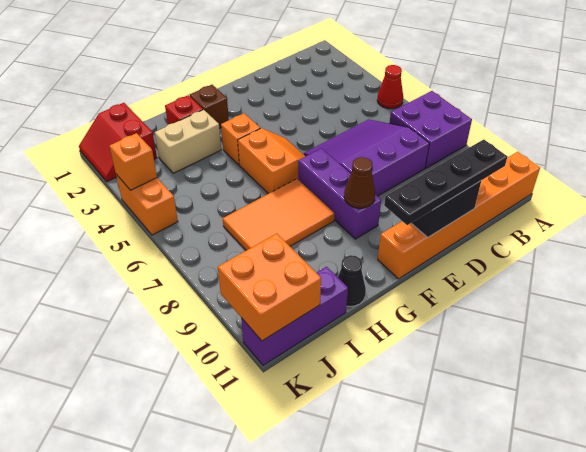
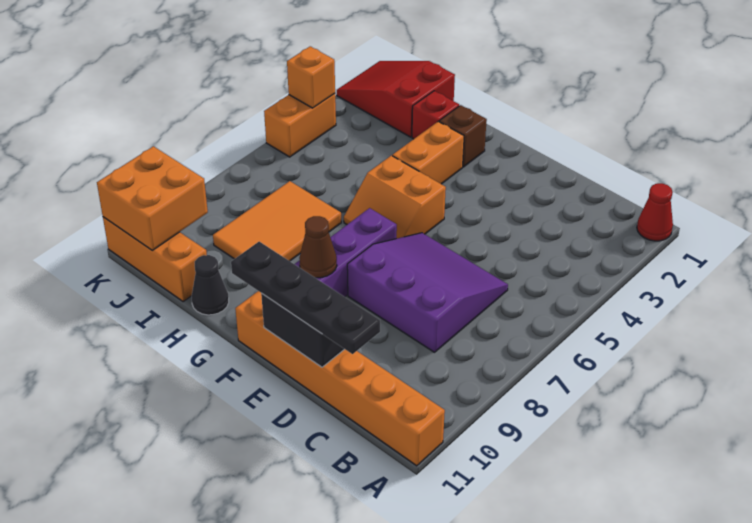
red cone A5 level 1 -> red cone A1 level 1
purple brick A7:B8 level 1 -> none
orange slope F5:G6 level 1 top G -> orange slope F5:G6 level 1 top 5
orange brick G4 level 1 -> orange brick G3:G4 level 1
orange tile G7:I8 level 1 -> orange tile H7:I9 level 1
tan brick H3:I3 level 1 -> none
purple brick I11:K11 level 1 -> orange brick I11:K11 level 1
red slope J1:K2 level 1 top J -> red slope I1:K2 level 1 top I

